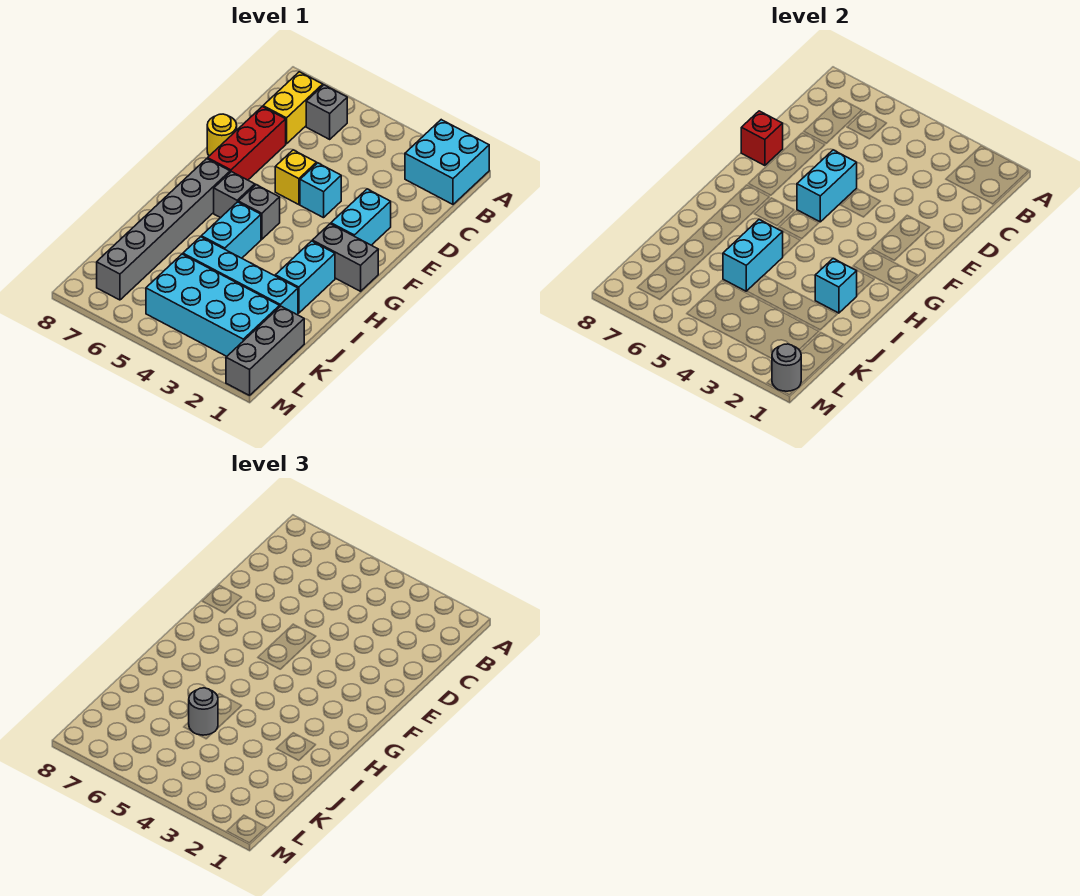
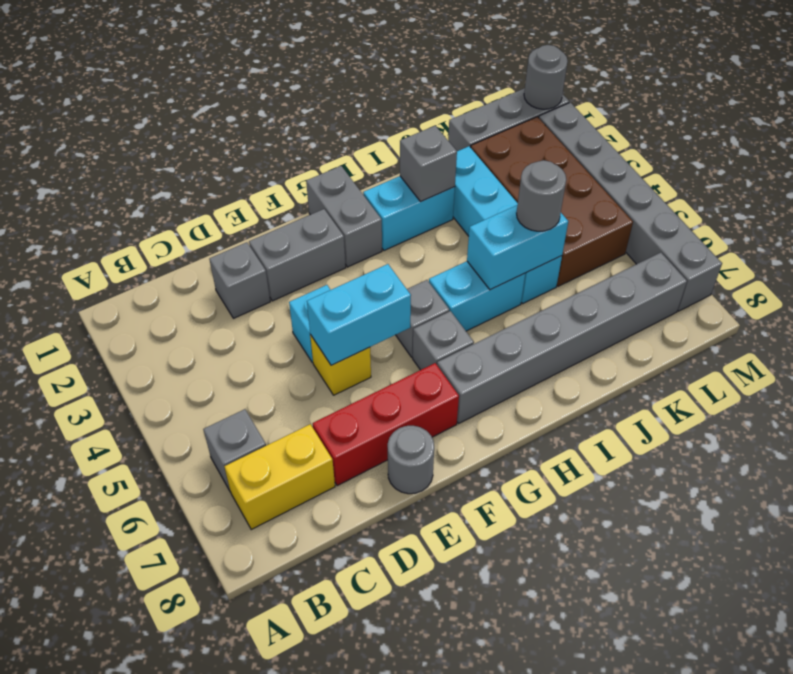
cyan brick A1:B2 level 1 -> none
none -> grey brick D2 level 1
cyan brick E2:F2 level 1 -> grey brick E2:F2 level 1
yellow round brick E8 level 1 -> grey round brick E8 level 1
red brick E8 level 2 -> none
cyan brick I2 level 2 -> grey brick I2 level 2
cyan brick K2:L5 level 1 -> brown brick K2:L5 level 1
none -> grey brick M2:M7 level 1

